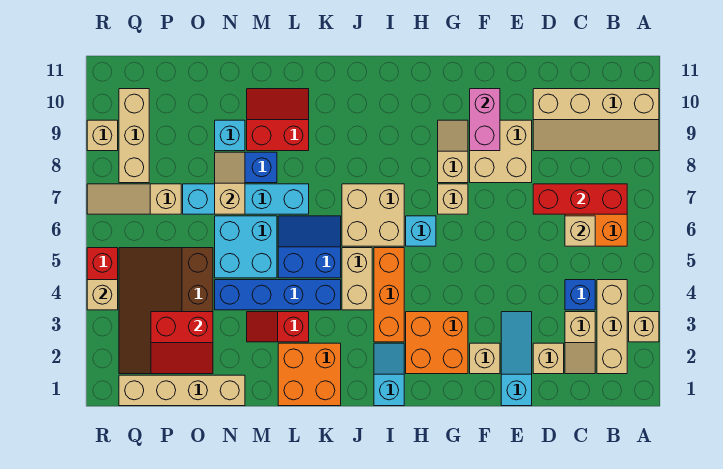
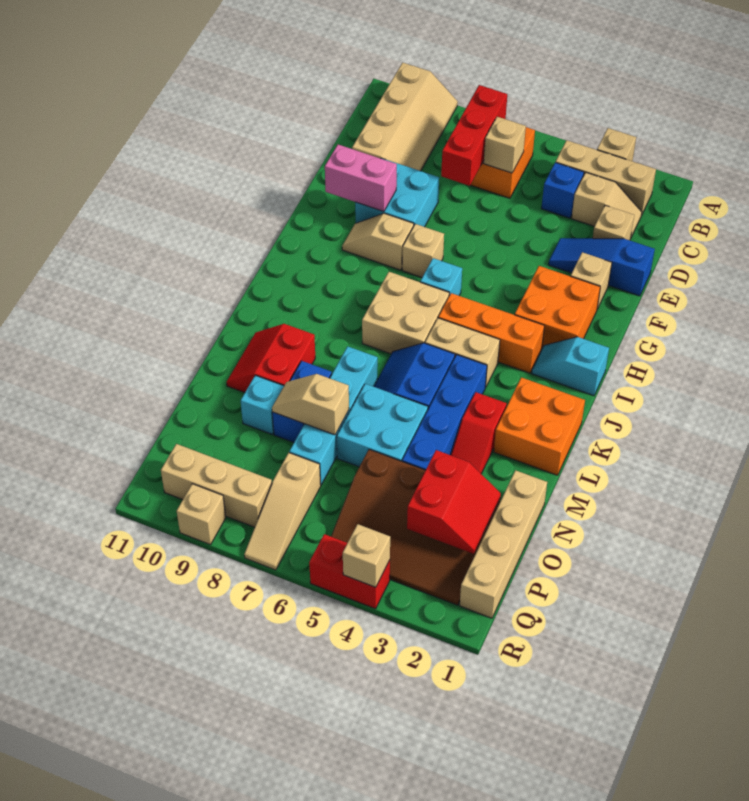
cyan slope E1:E3 level 1 top 1 -> blue slope E1:E3 level 1 top 1
tan brick E8:F9 level 1 -> cyan brick E8:F9 level 1

